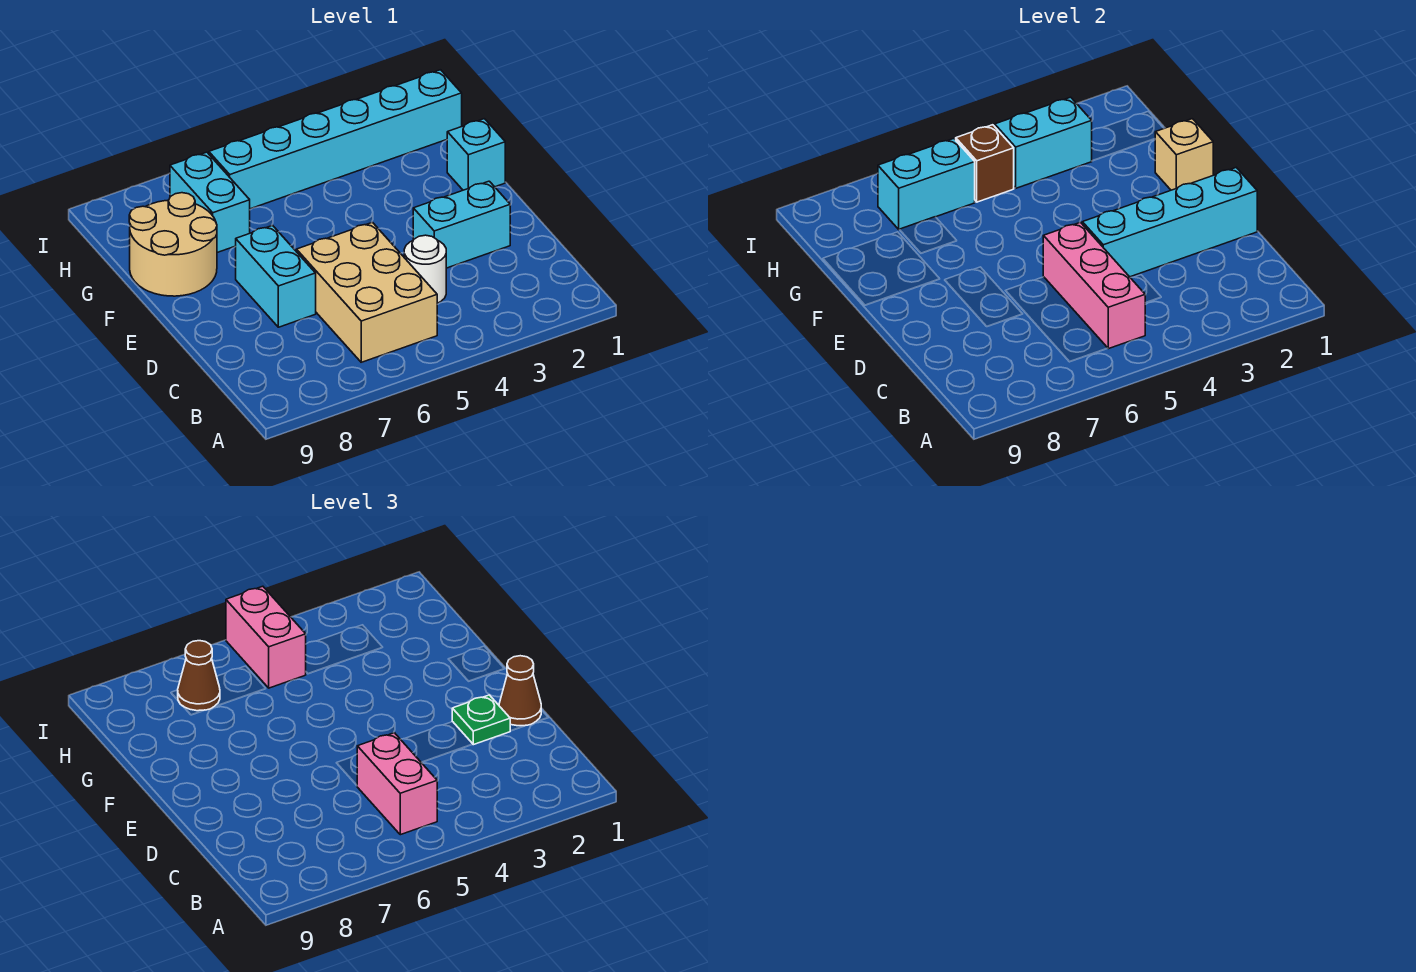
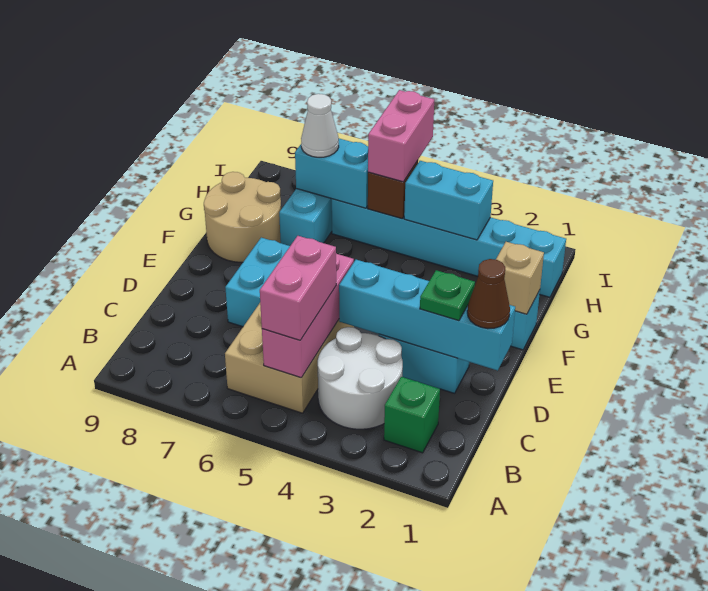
none -> green brick B2 level 1
white round brick C4 level 1 -> white round brick B3:C4 level 1
brown cone H7 level 3 -> white cone H7 level 3

